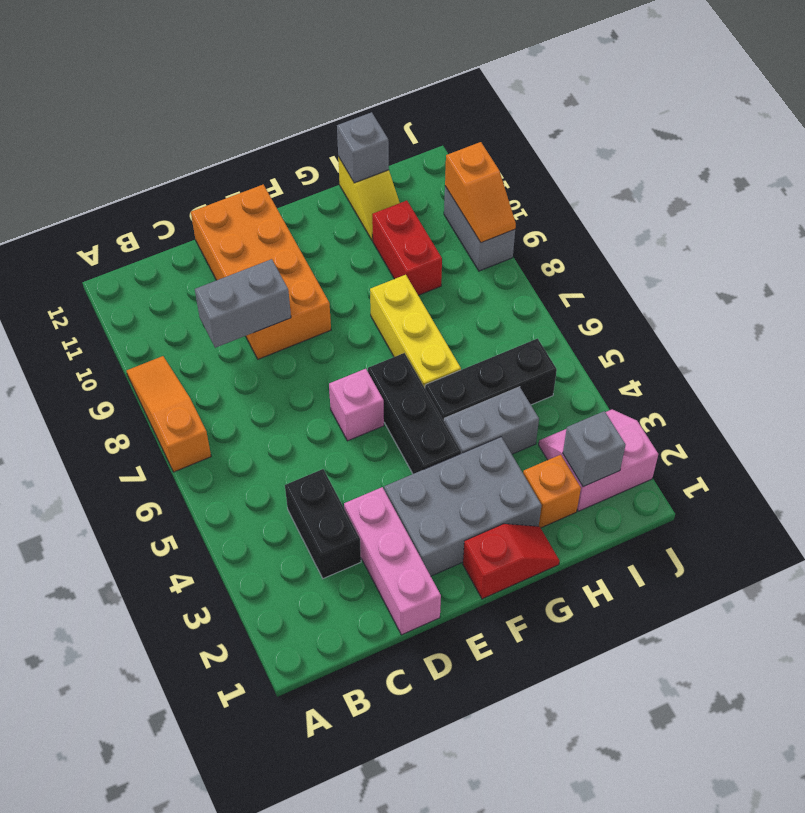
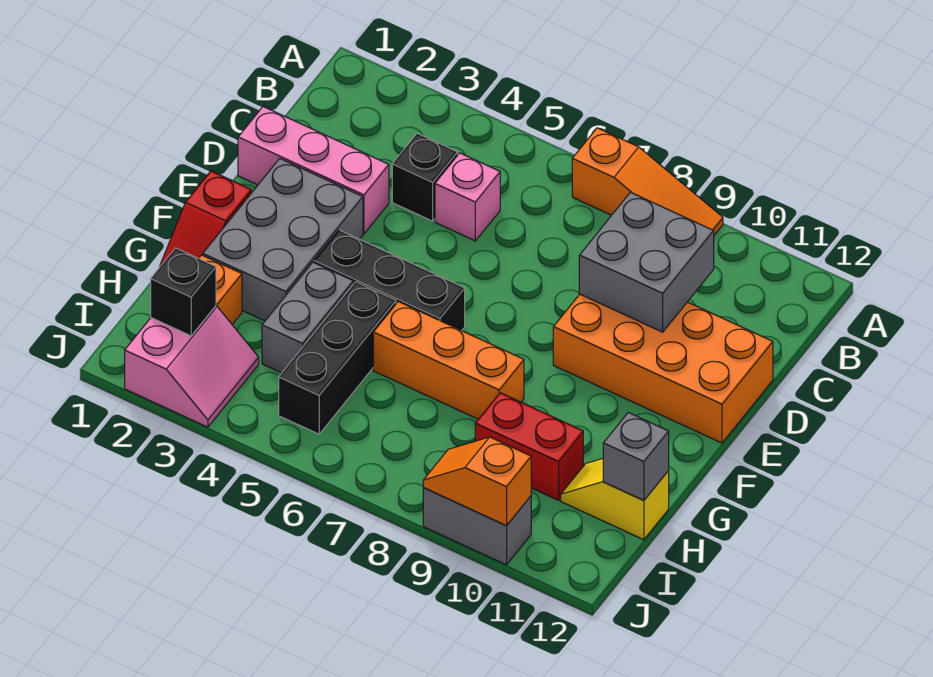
black brick C3:C4 level 1 -> black brick C4 level 1
grey brick C9:D9 level 2 -> grey brick C9:D10 level 2
pink brick E6 level 1 -> pink brick C5 level 1
yellow brick G6:G8 level 1 -> orange brick G6:G8 level 1
grey brick I2 level 2 -> black brick I2 level 2

